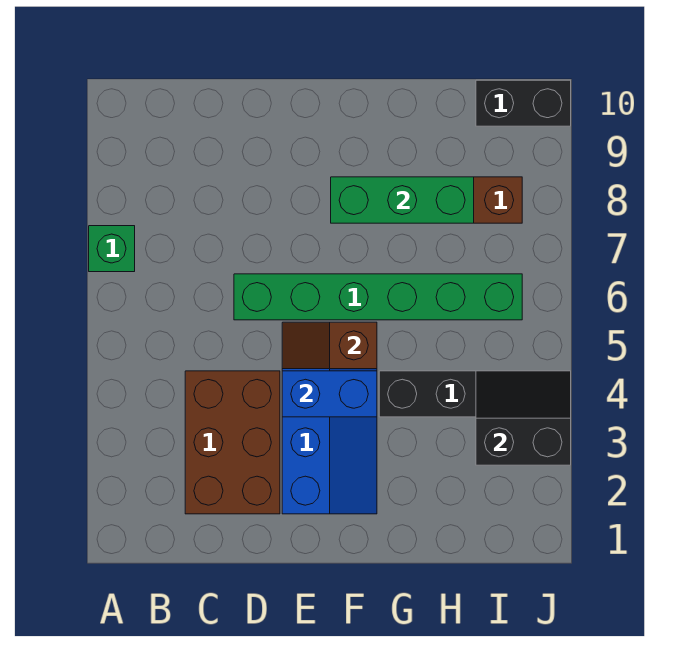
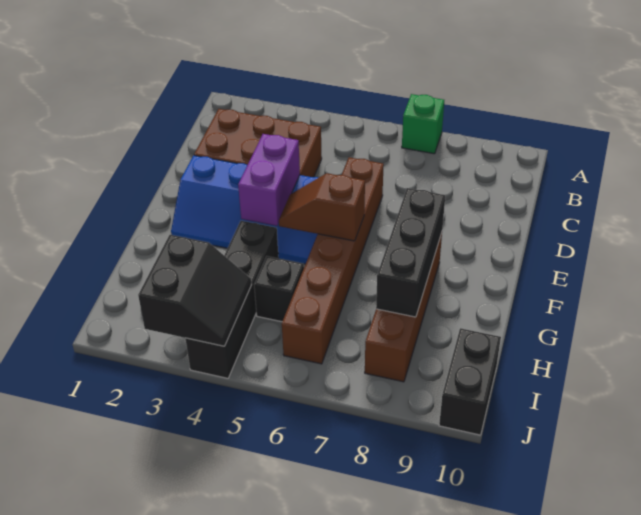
green brick D6:I6 level 1 -> brown brick D6:I6 level 1
blue brick E4:F4 level 2 -> purple brick E4:F4 level 2
brown slope E5:F5 level 2 top F -> brown slope F5:F6 level 2 top 6
green brick F8:H8 level 2 -> black brick F8:H8 level 2
none -> black brick H5 level 1

